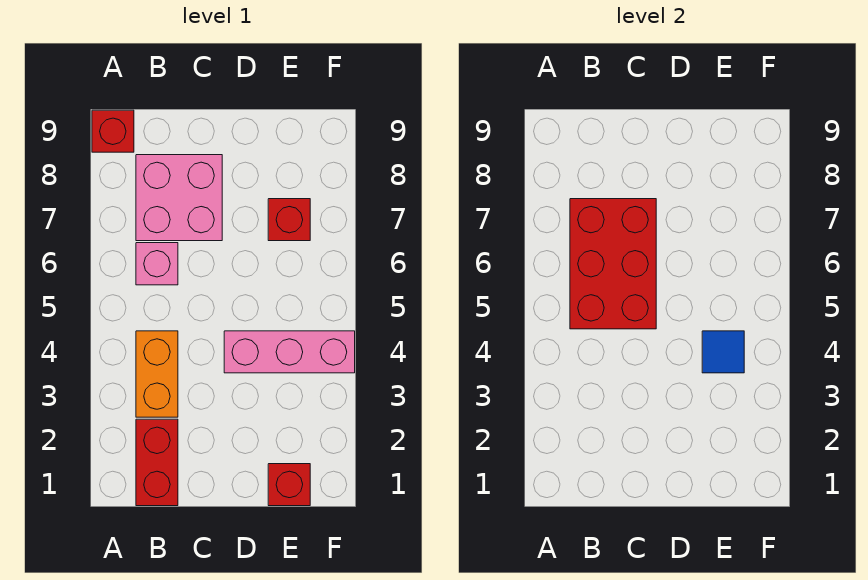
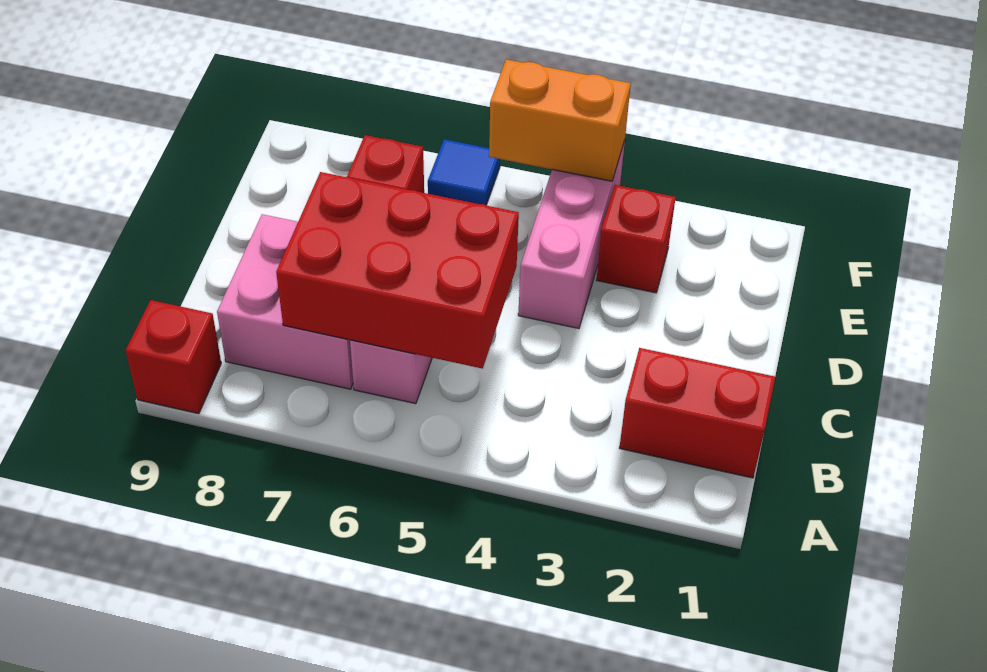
orange brick B3:B4 level 1 -> orange brick F4:F5 level 2
red brick E1 level 1 -> red brick E3 level 1
blue tile E4 level 2 -> blue tile F6 level 1

